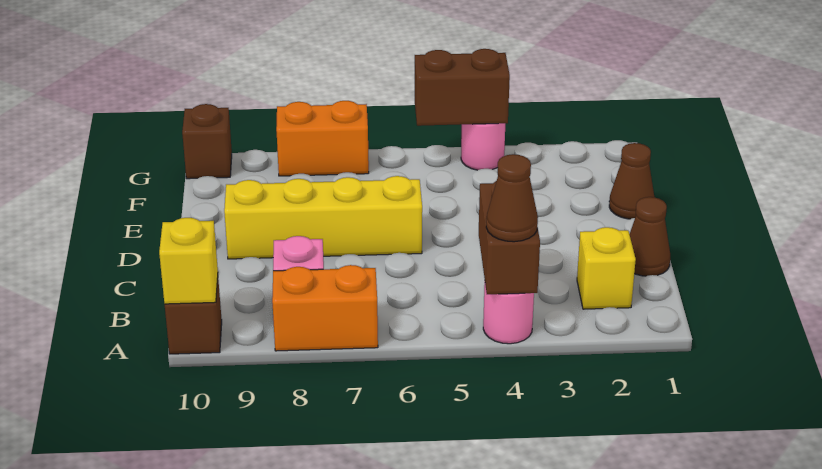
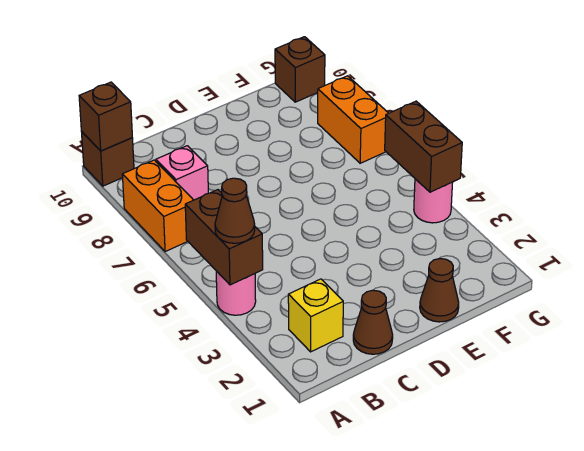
brown brick A4:B4 level 2 -> brown brick A4:A5 level 2
yellow brick A10 level 2 -> brown brick A10 level 2
yellow brick D6:D9 level 1 -> none

